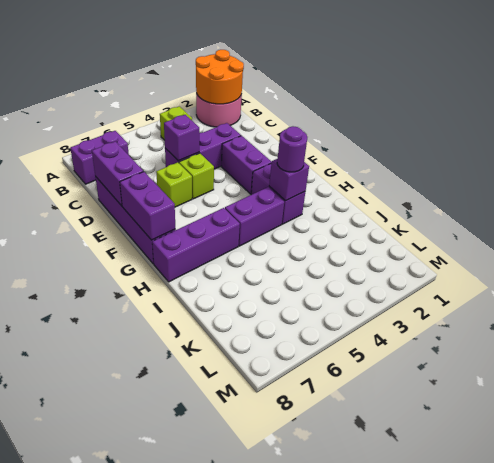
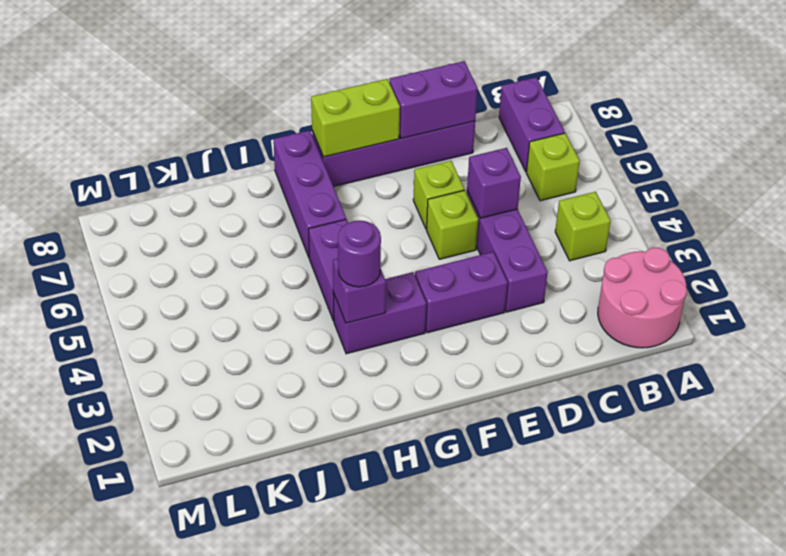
orange round brick A1:B2 level 2 -> none
none -> lime brick B6 level 1
purple brick F8:G8 level 2 -> lime brick F8:G8 level 2

